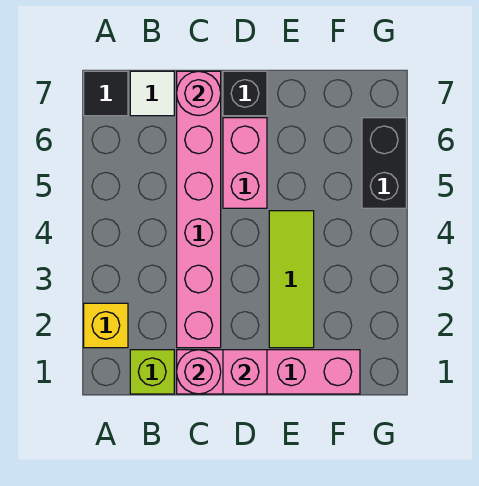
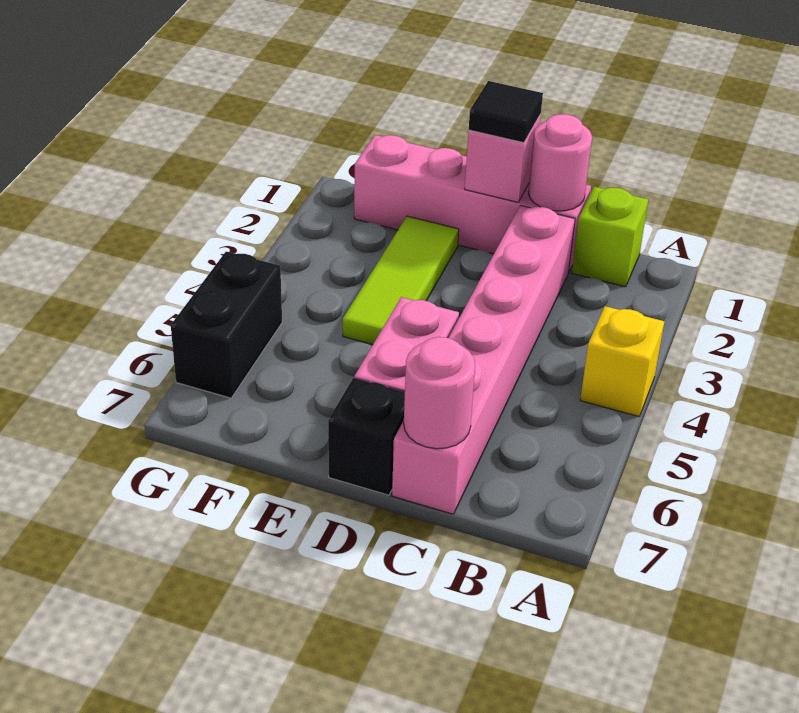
yellow brick A2 level 1 -> yellow brick A4 level 1
black tile A7 level 1 -> black tile D1 level 3
white tile B7 level 1 -> none

